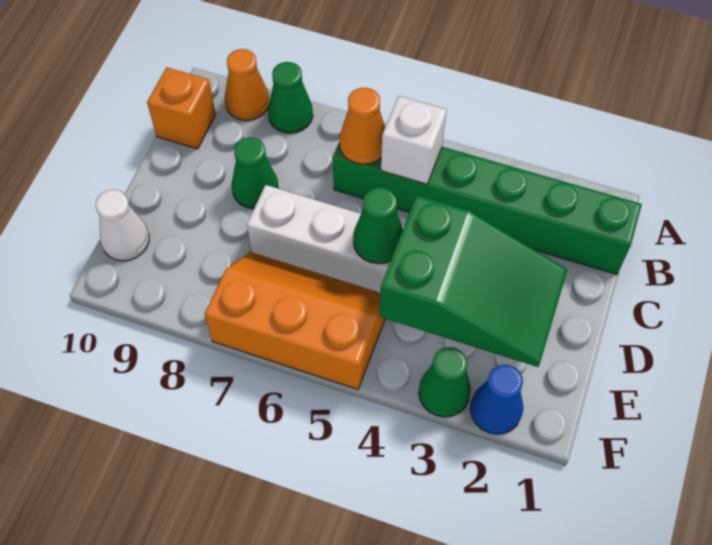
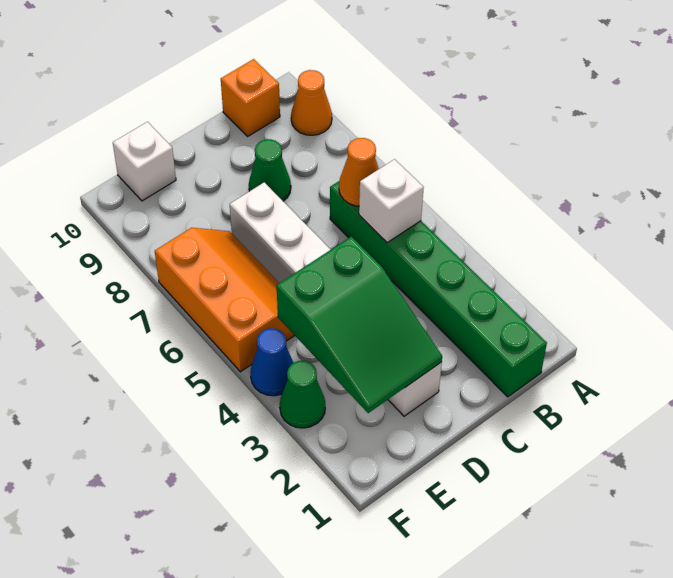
green cone A8 level 1 -> none
green cone D5 level 2 -> none
white cone E10 level 1 -> white brick E10 level 1
blue cone F2 level 1 -> blue cone F4 level 1

